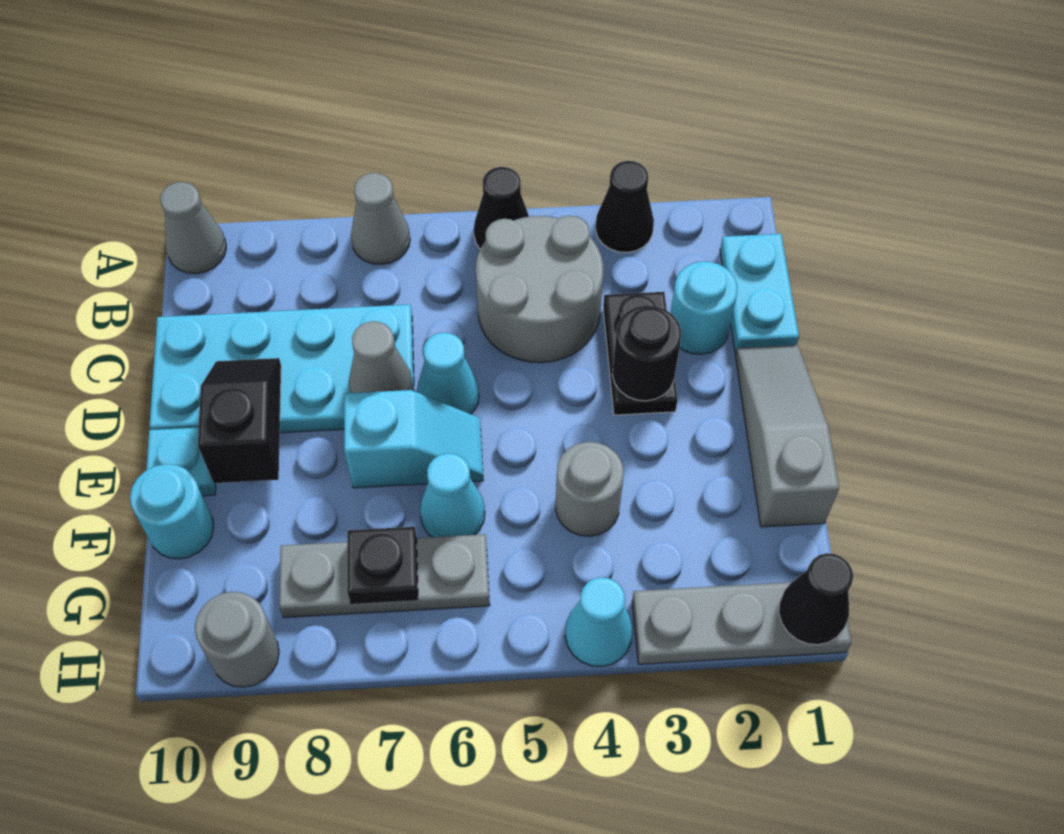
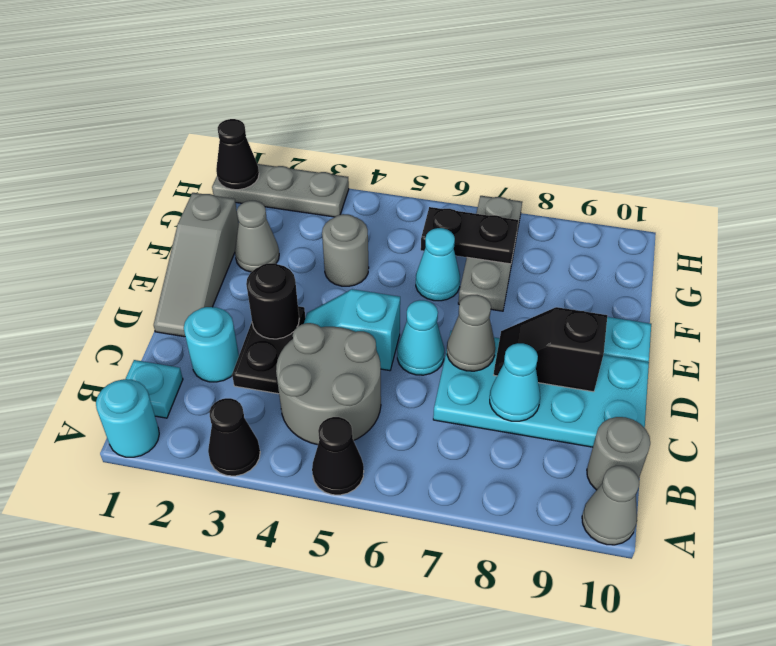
grey cone A7 level 1 -> grey cone F2 level 1
cyan plate B1:C1 level 1 -> cyan plate B1 level 1
black slope D9:E9 level 2 top E -> black slope D8:D9 level 2 top 9
cyan slope E6:E7 level 1 top 7 -> cyan slope D4:D5 level 1 top 5
cyan round brick F10 level 1 -> cyan round brick A1 level 1
grey plate G6:G8 level 1 -> grey plate F7:H7 level 1
black plate G7 level 2 -> black plate G6:G7 level 2
cyan cone H4 level 1 -> cyan cone C8 level 2
grey round brick H9 level 1 -> grey round brick B10 level 1

